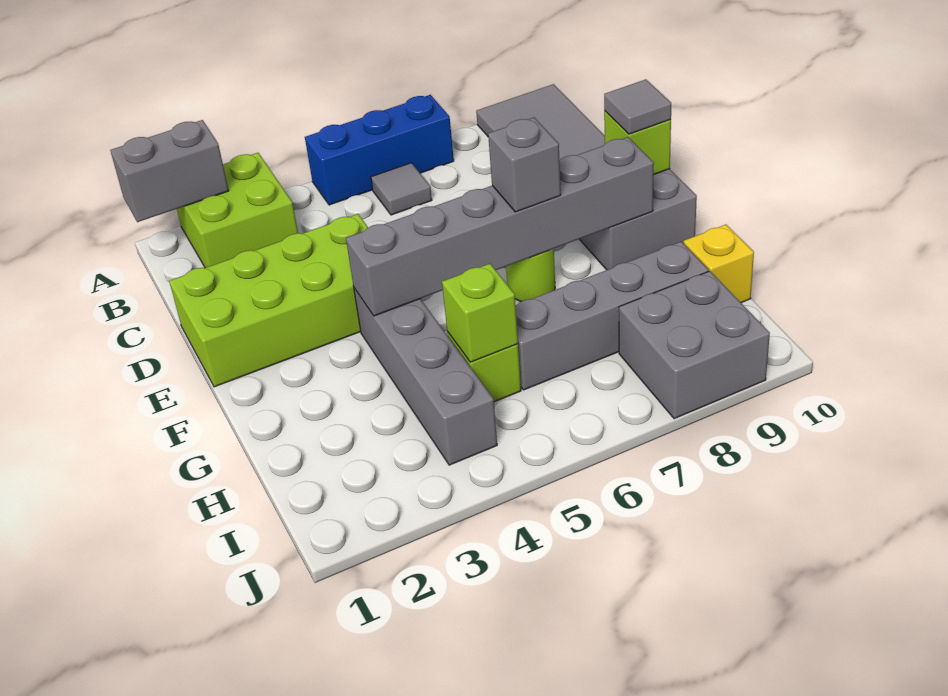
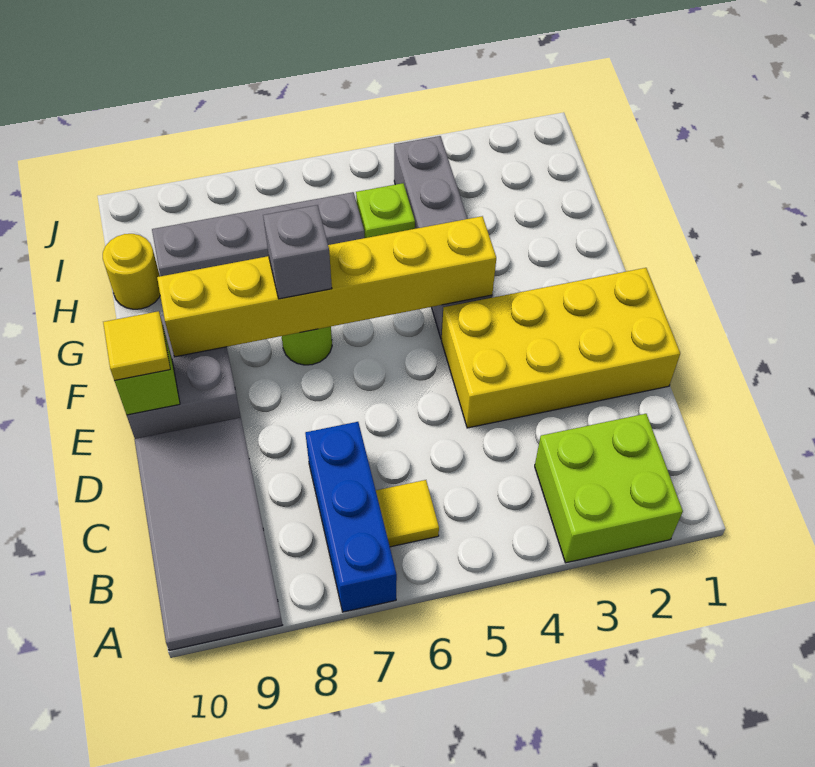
grey brick A1:A2 level 2 -> none
blue brick A5:A7 level 1 -> blue brick A7:C7 level 1
grey tile B6 level 1 -> yellow tile B6 level 1
lime brick D1:E4 level 1 -> yellow brick D1:E4 level 1
grey tile E10 level 3 -> yellow tile E10 level 3
grey brick F4:F9 level 2 -> yellow brick F4:F9 level 2
lime brick H5 level 2 -> none
yellow brick H10 level 1 -> yellow round brick H10 level 1
grey brick I8:J9 level 1 -> none

